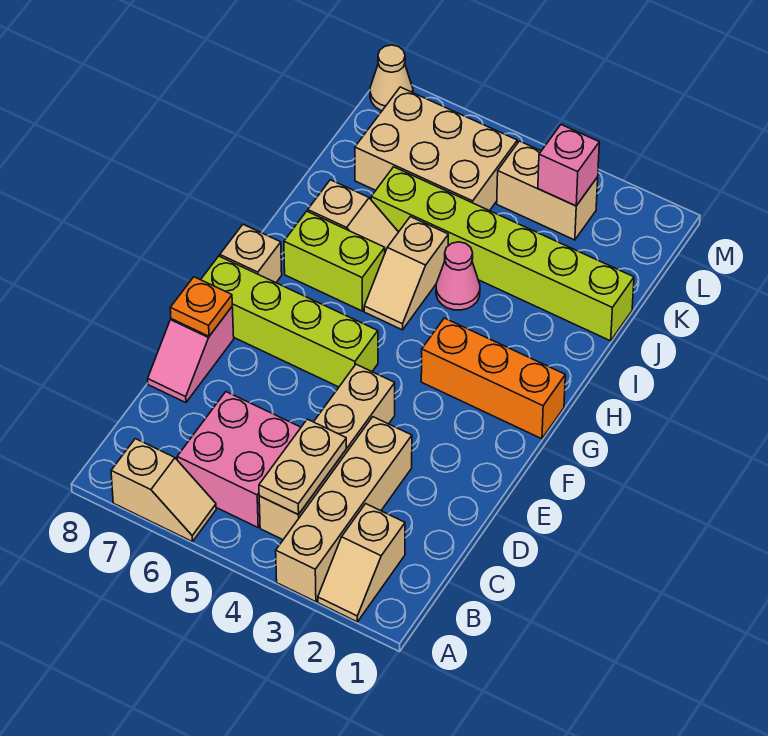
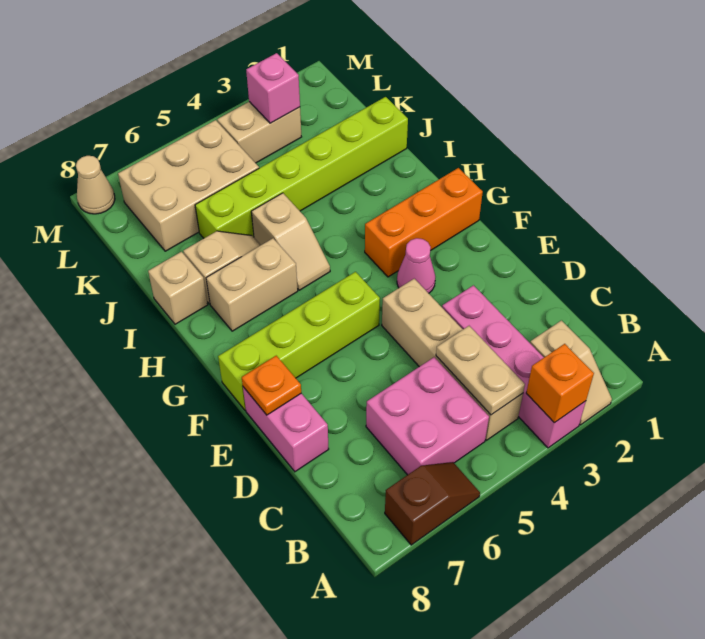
tan brick A3:D3 level 1 -> pink brick A3:D3 level 1
none -> orange brick A3 level 2
tan slope A6:A7 level 1 top 7 -> brown slope A6:A7 level 1 top 7
pink slope D8:E8 level 1 top E -> pink brick D8:E8 level 1
tan brick G8 level 1 -> tan brick I8 level 1
lime brick H6:H7 level 1 -> tan brick H6:H7 level 1
pink cone I4 level 1 -> pink cone F3 level 1

